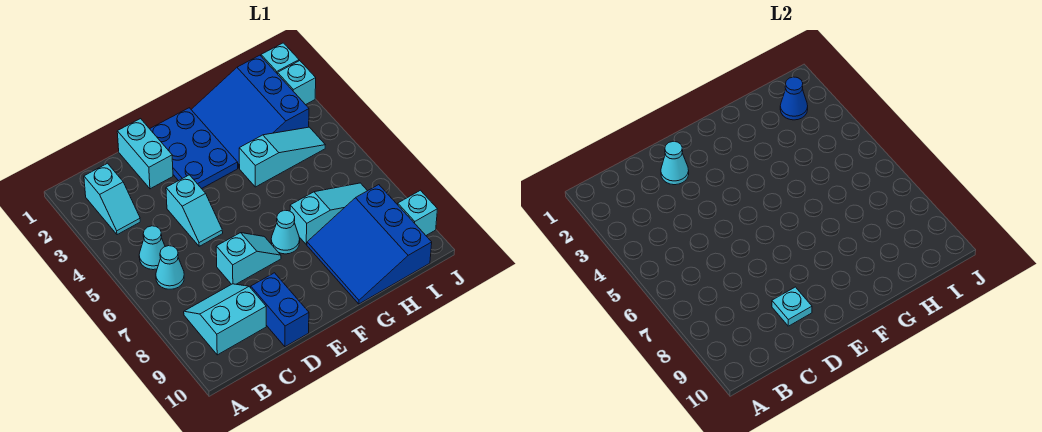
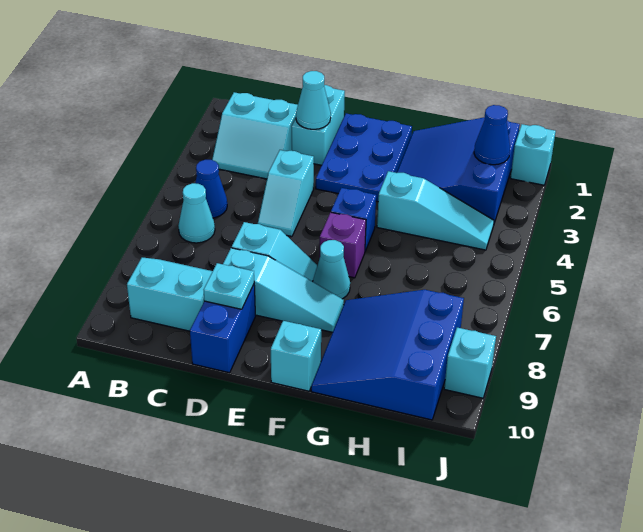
cyan slope B2:B3 level 1 top 2 -> cyan slope B2:C3 level 1 top 2
cyan cone B5 level 1 -> blue cone B5 level 1
none -> blue brick F5 level 1
none -> purple brick F6 level 1
cyan slope G7:I7 level 1 top G -> cyan slope D8:F8 level 1 top D
cyan brick J2 level 1 -> cyan brick F10 level 1

